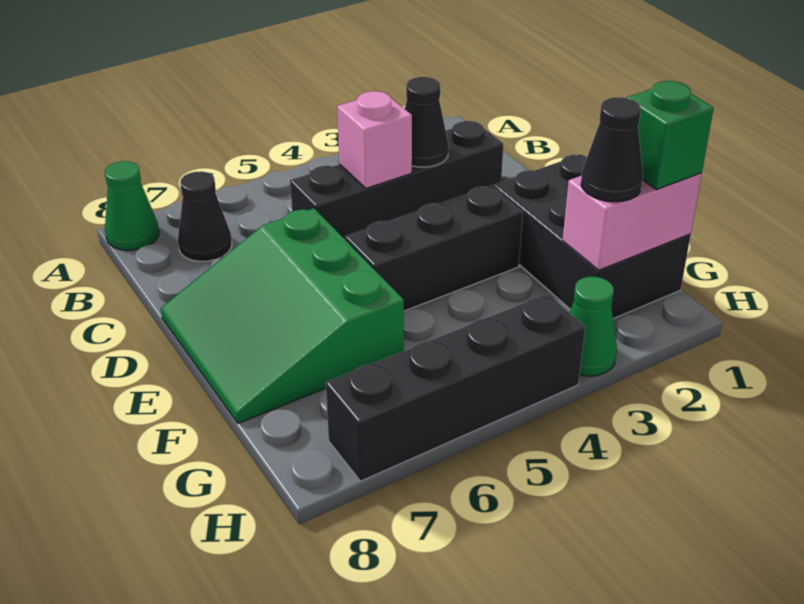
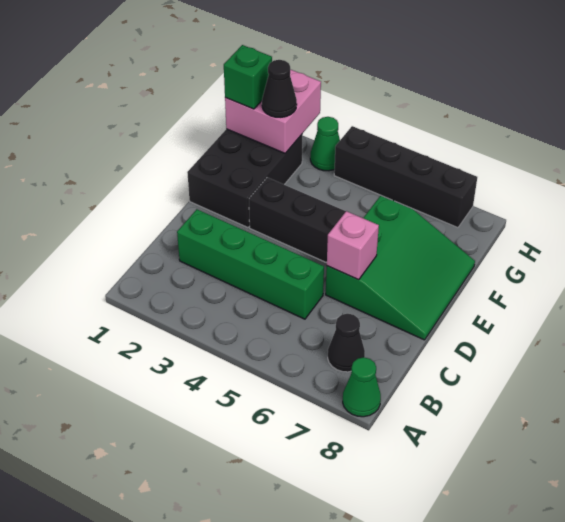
black brick C2:C5 level 1 -> green brick C2:C5 level 1
black cone C3 level 2 -> none
pink brick C4 level 2 -> pink brick D6 level 2
pink brick G1:G2 level 2 -> pink brick G1:H2 level 2

